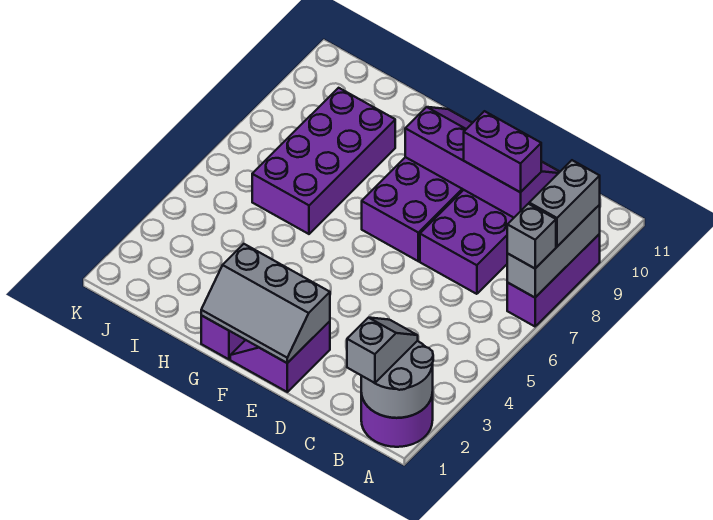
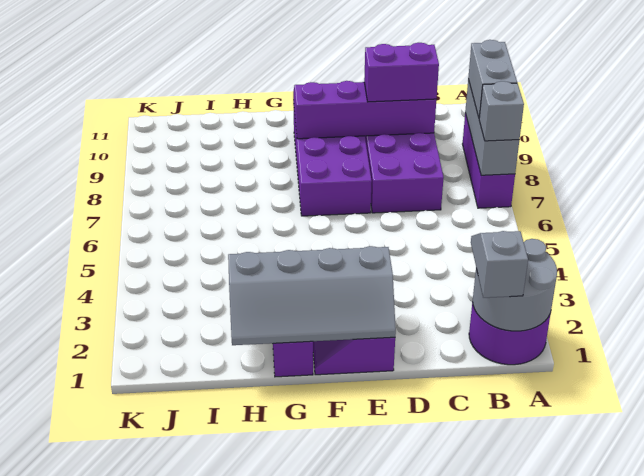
grey slope E1:G2 level 2 top 2 -> grey slope E1:H2 level 2 top 2
purple brick H6:I9 level 1 -> none

